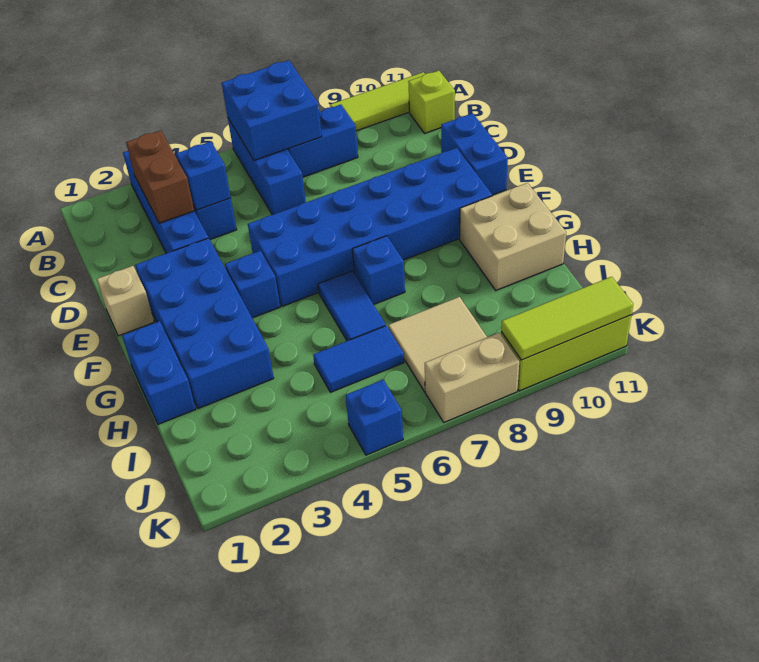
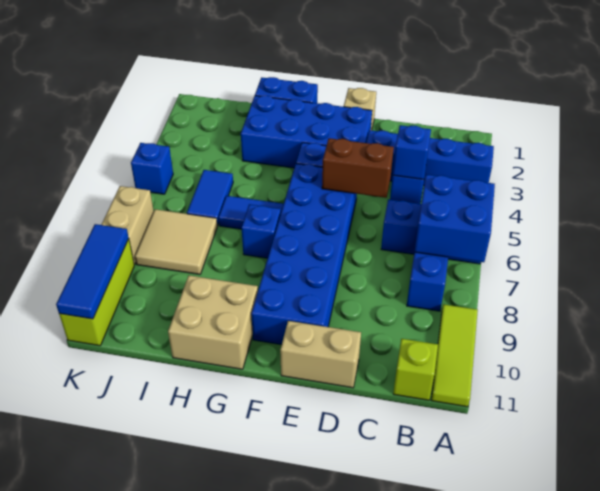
brown brick B3:C3 level 2 -> brown brick D5:E5 level 2
blue brick D11:E11 level 1 -> tan brick D11:E11 level 1
lime tile K9:K11 level 2 -> blue tile K9:K11 level 2

